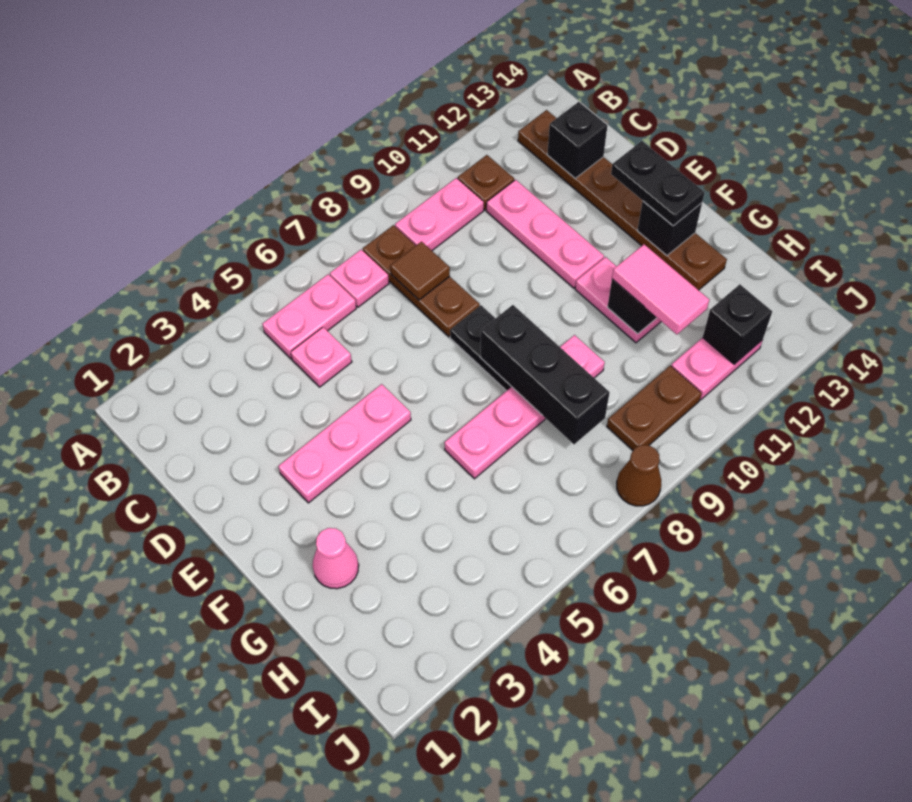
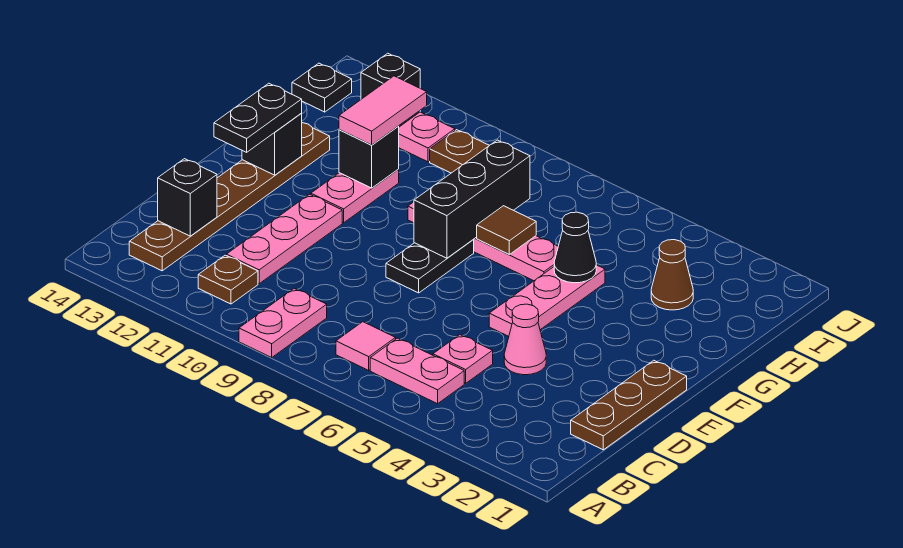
pink plate B7 level 1 -> pink tile B7 level 1
brown plate B8:D8 level 1 -> brown plate C1:E1 level 1
pink plate B9:B10 level 1 -> pink plate A9:B9 level 1
brown tile C8 level 2 -> brown tile G7 level 2
pink plate E3:E5 level 1 -> pink plate E5:G5 level 1
pink cone G2 level 1 -> pink cone D4 level 1
none -> black cone G5 level 2
none -> black plate I14 level 1
brown cone J8 level 1 -> brown cone H3 level 1

